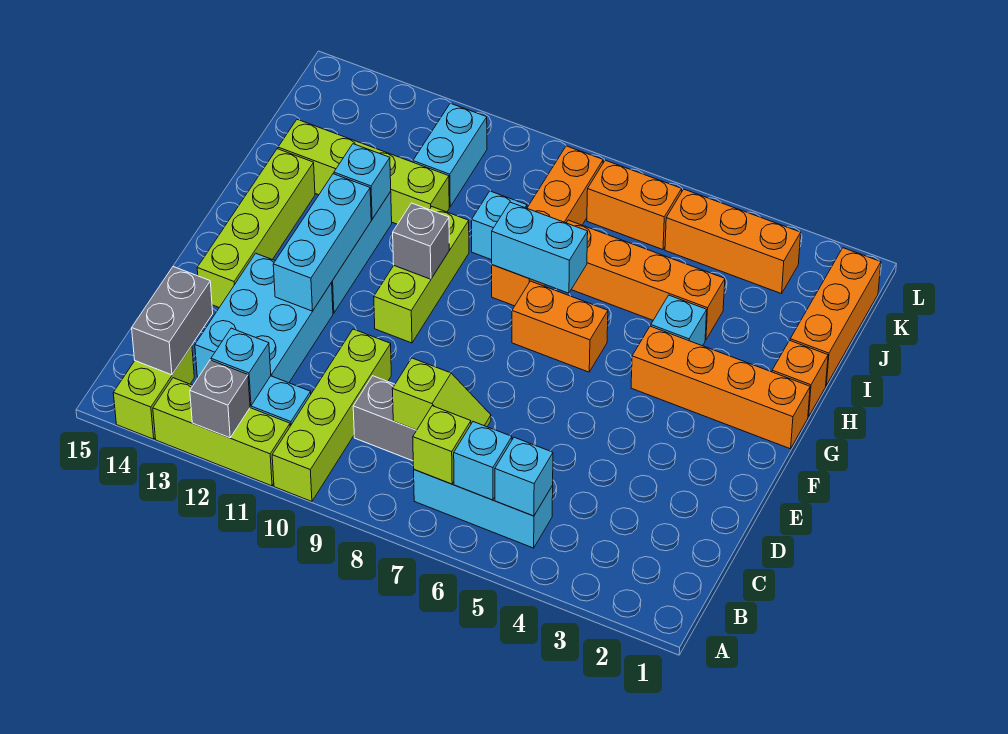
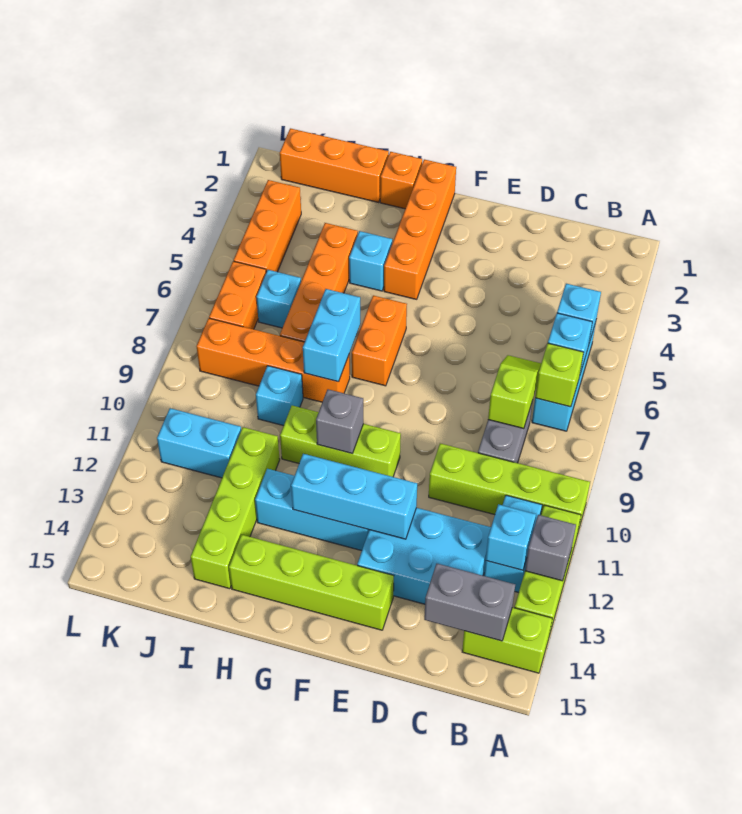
cyan brick H12 level 2 -> cyan brick J6 level 1

